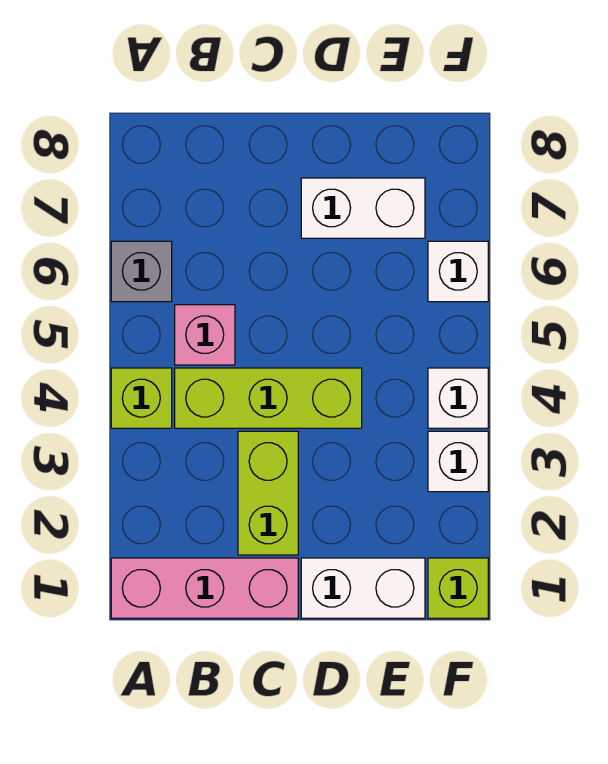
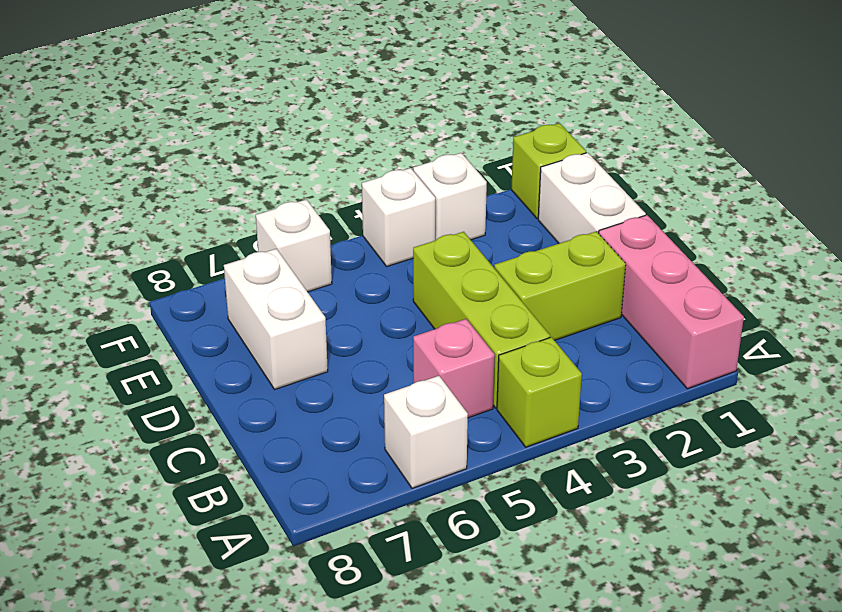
grey brick A6 level 1 -> white brick A6 level 1

